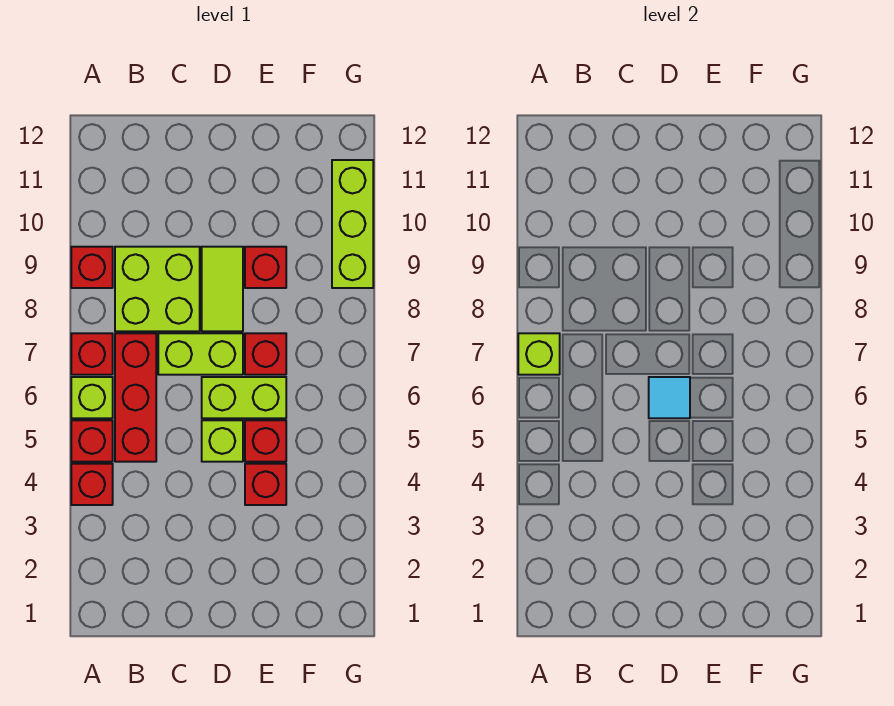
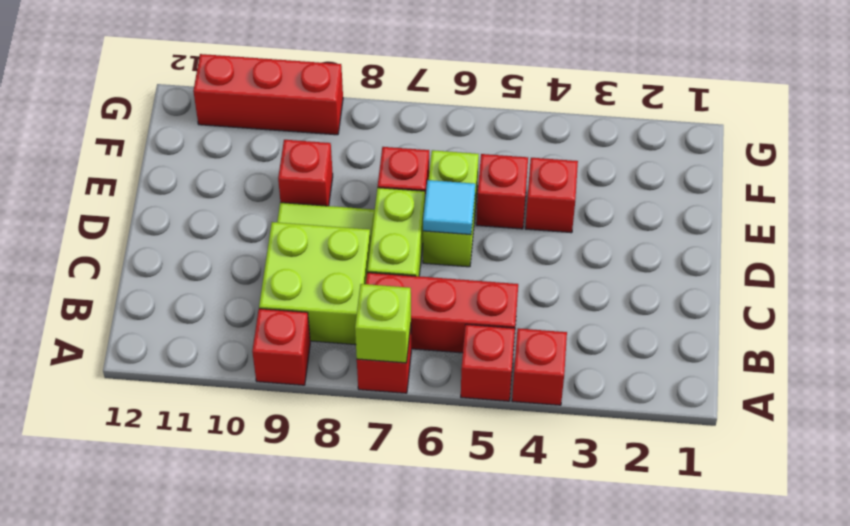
lime brick A6 level 1 -> none
lime brick D5 level 1 -> none
lime brick G9:G11 level 1 -> red brick G9:G11 level 1

